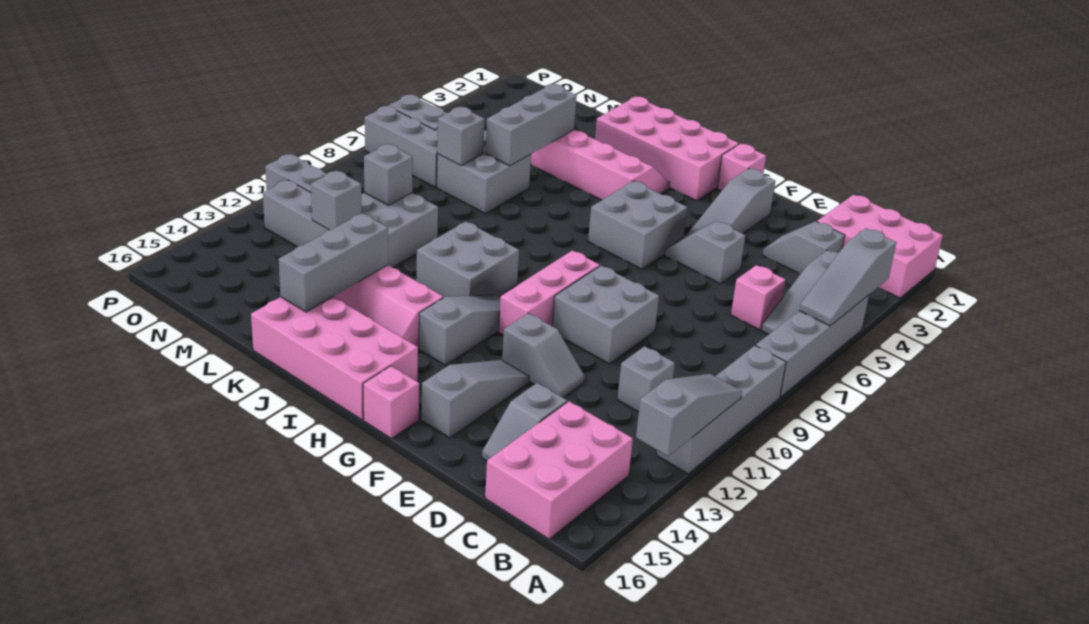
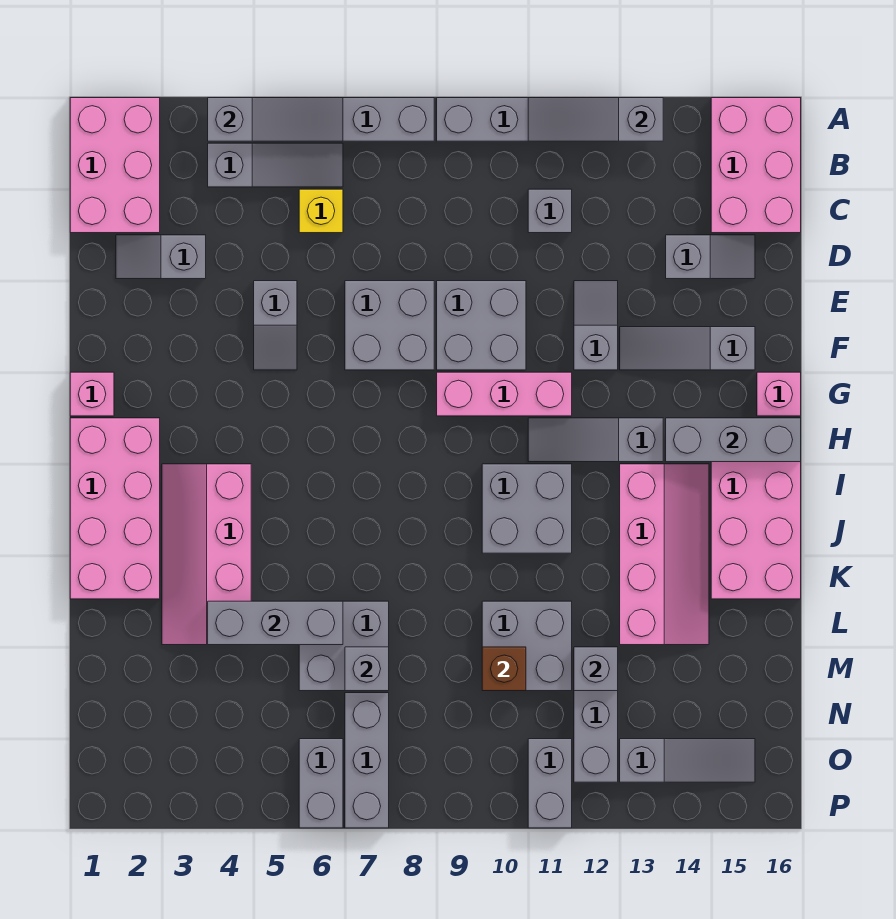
pink brick B14:C16 level 1 -> pink brick A15:C16 level 1
grey slope C3:D3 level 1 top C -> grey slope D2:D3 level 1 top 3
pink brick C6 level 1 -> yellow brick C6 level 1
grey slope F2:F4 level 1 top 2 -> grey slope O13:O15 level 1 top 13
grey brick G5:H6 level 1 -> grey brick E7:F8 level 1
grey brick K13:K15 level 2 -> grey brick H14:H16 level 2
grey brick M10 level 2 -> brown brick M10 level 2

